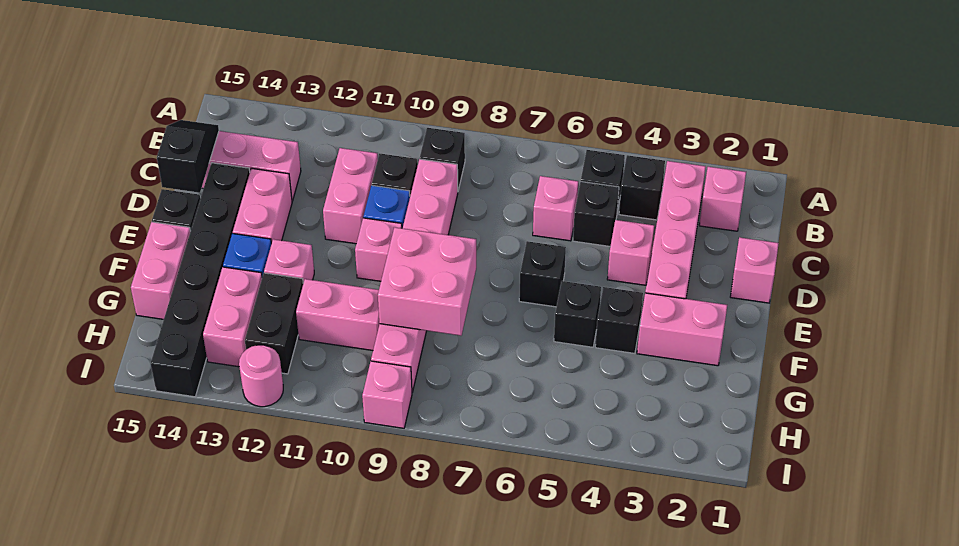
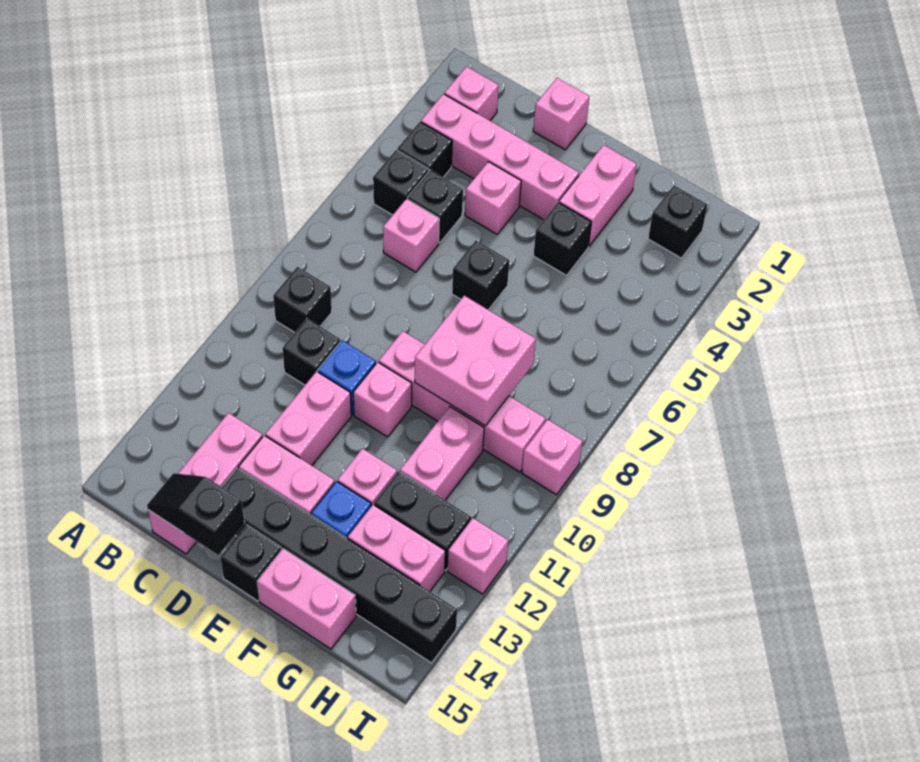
pink brick C9:H9 level 1 -> pink brick E9:H9 level 1
pink brick C11:D11 level 1 -> pink brick D11:D12 level 1
black brick F5 level 1 -> black brick H2 level 1
pink round brick I12 level 1 -> pink brick I12 level 1

